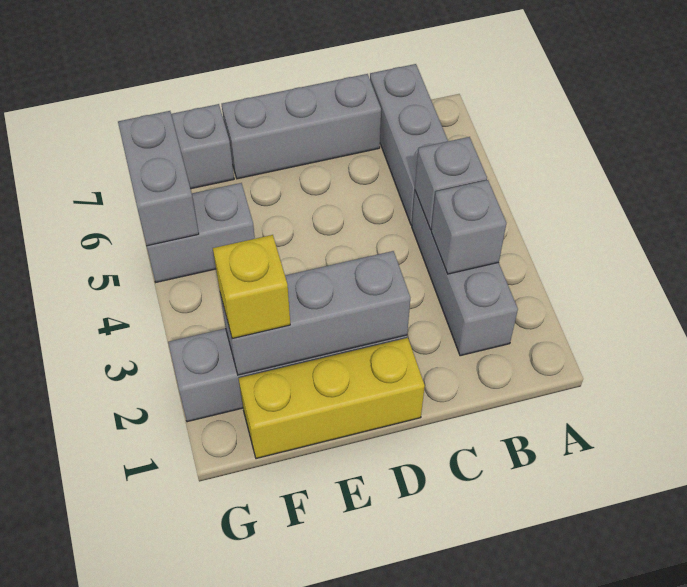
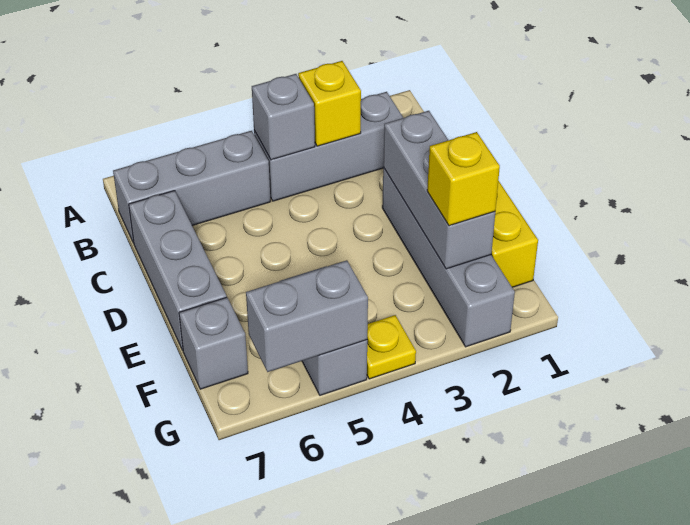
grey brick B3 level 2 -> yellow brick B3 level 2
none -> yellow plate G4 level 1

